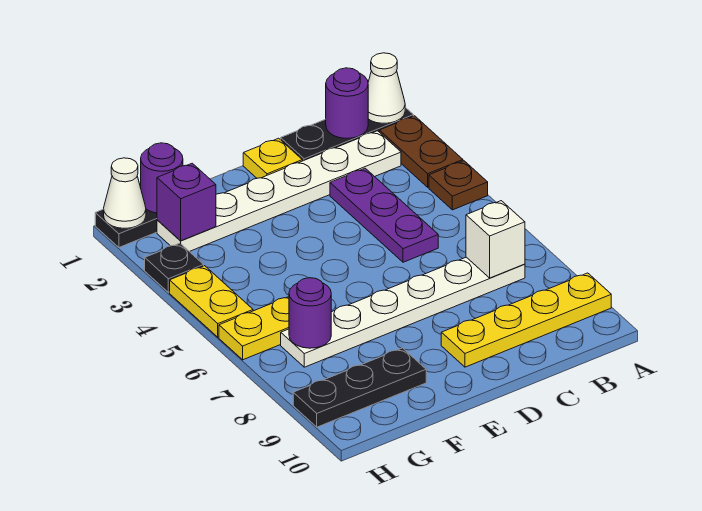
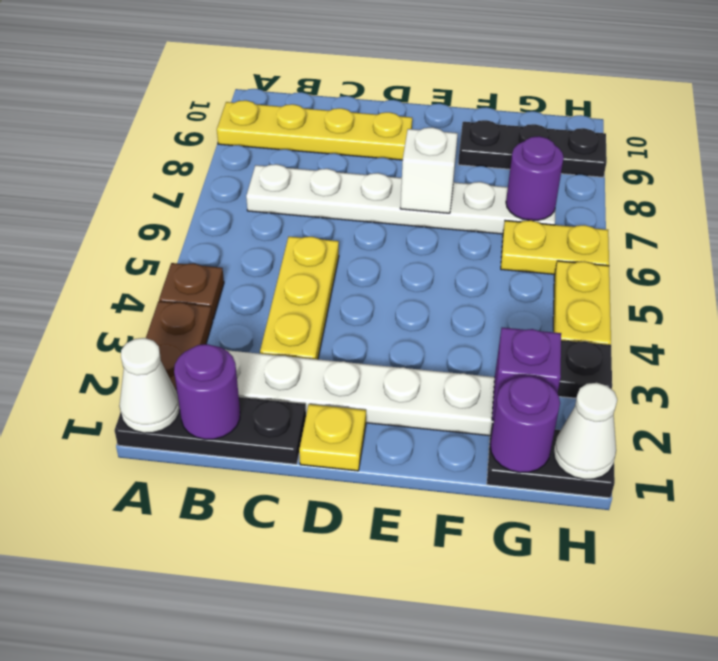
white brick B7 level 2 -> white brick E7 level 2
purple plate C3:C5 level 1 -> yellow plate C3:C5 level 1

